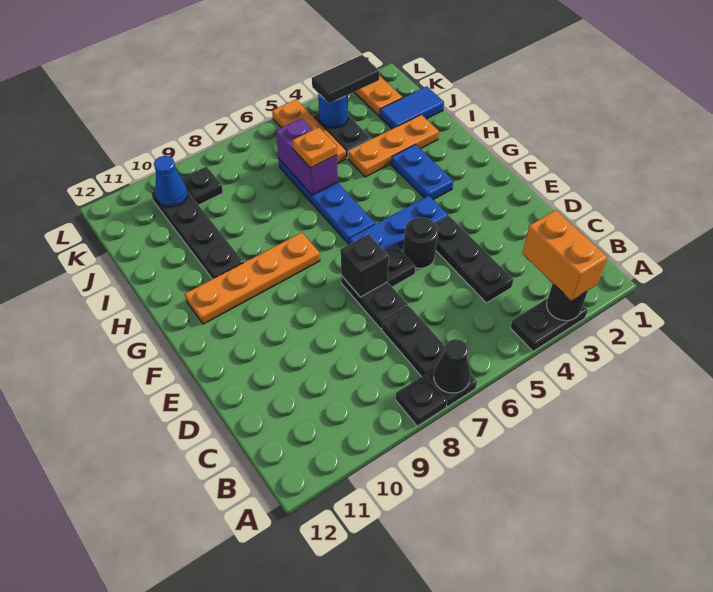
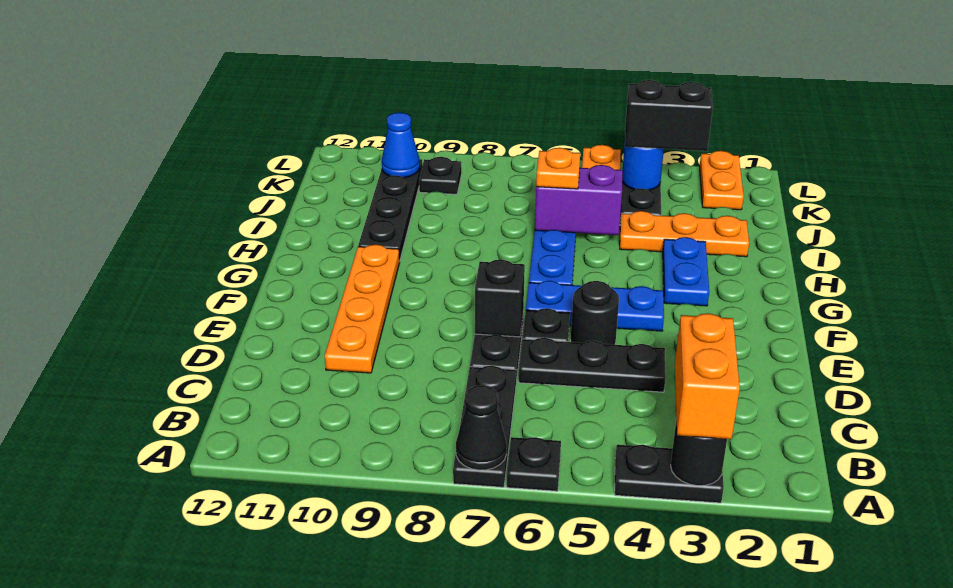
black plate A8 level 1 -> black plate A6 level 1
black plate C4:E4 level 1 -> black plate D4:D6 level 1
orange plate G8:G11 level 1 -> orange plate D10:G10 level 1
purple brick I6:J6 level 2 -> purple brick I5:I6 level 2
blue tile J1:J2 level 1 -> none
black tile K3:K4 level 3 -> black brick K3:K4 level 3

